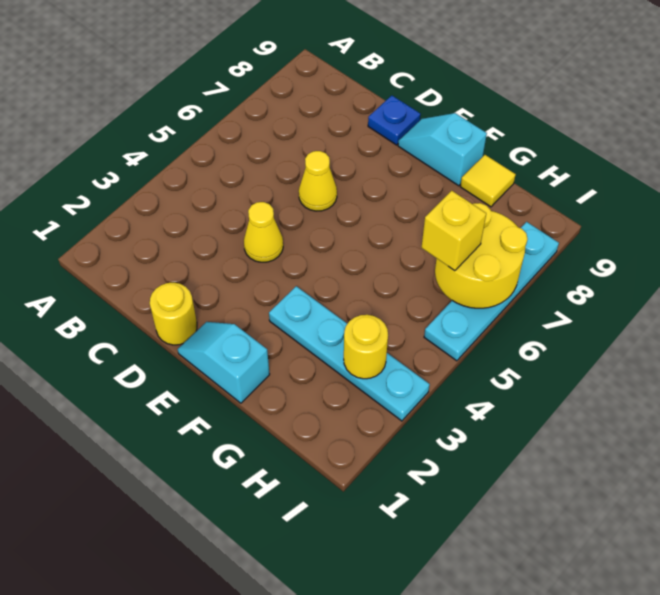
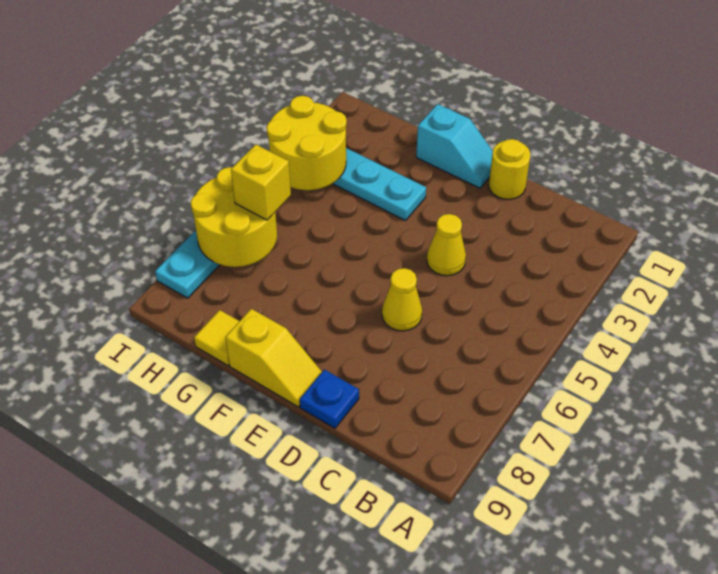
cyan slope E9:F9 level 1 top F -> yellow slope E9:F9 level 1 top F
yellow round brick H3 level 2 -> yellow round brick H3:I4 level 2

